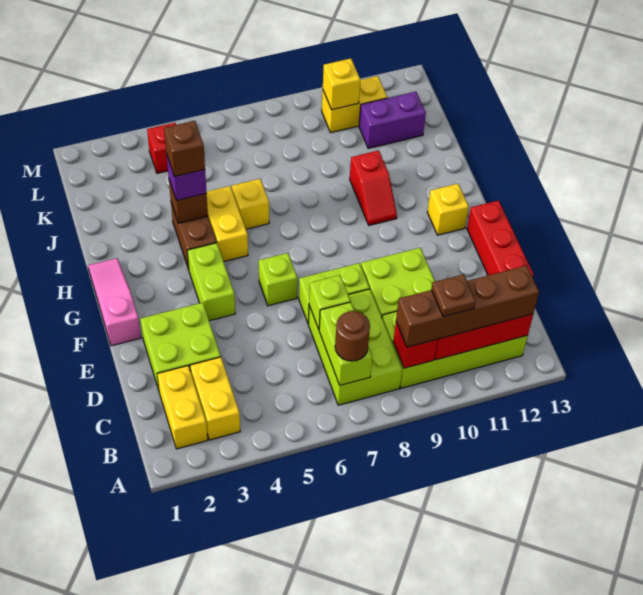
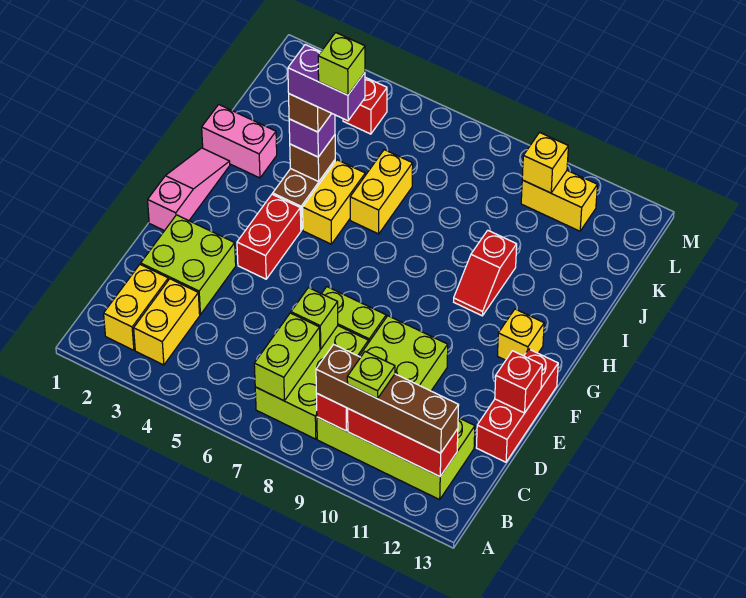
brown round brick B7 level 3 -> none
brown plate B10 level 4 -> lime plate B10 level 4
none -> red brick E13 level 2
lime brick F4:G4 level 1 -> red brick F4:G4 level 1
lime brick F6 level 1 -> lime brick I5 level 6
none -> pink brick I1:I2 level 1
yellow brick I6 level 1 -> yellow brick I6:J6 level 1
purple brick K11:K12 level 1 -> purple brick I4:I5 level 5

